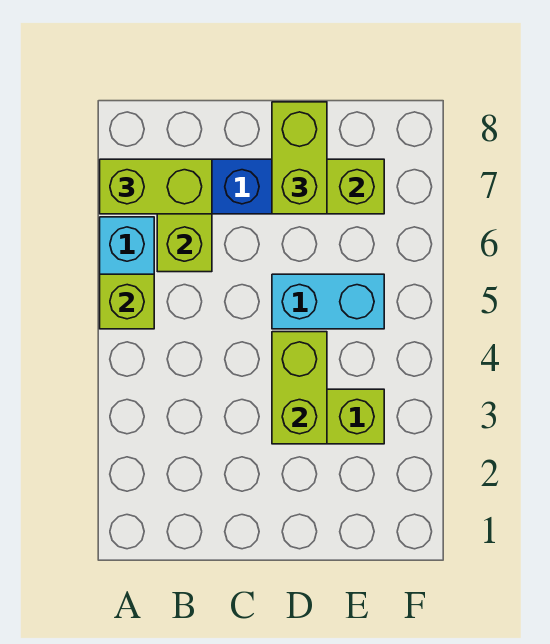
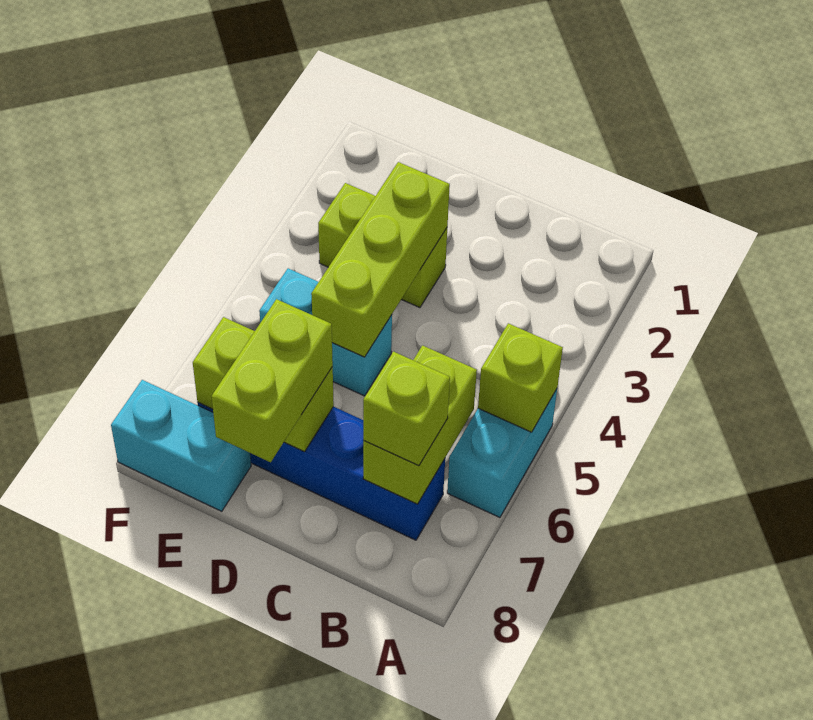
lime brick A7:B7 level 3 -> lime brick B7 level 3
lime brick D3:D4 level 2 -> lime brick D3:D5 level 2
none -> cyan brick E8:F8 level 1

